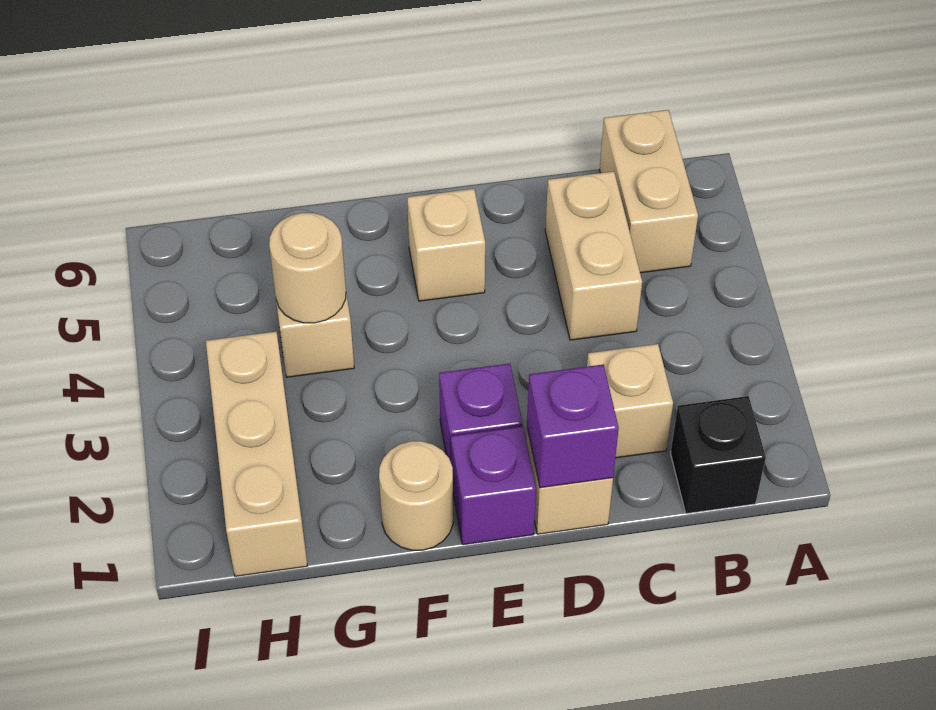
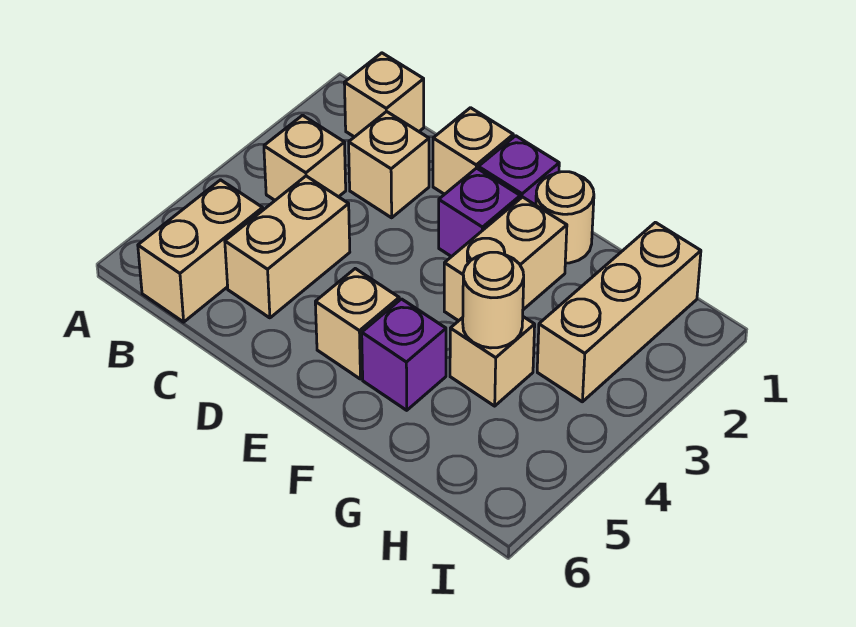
black brick B1 level 1 -> tan brick B1 level 1
none -> tan brick B3 level 1
purple brick D1 level 2 -> purple brick F5 level 1
none -> tan brick F2:F3 level 1

